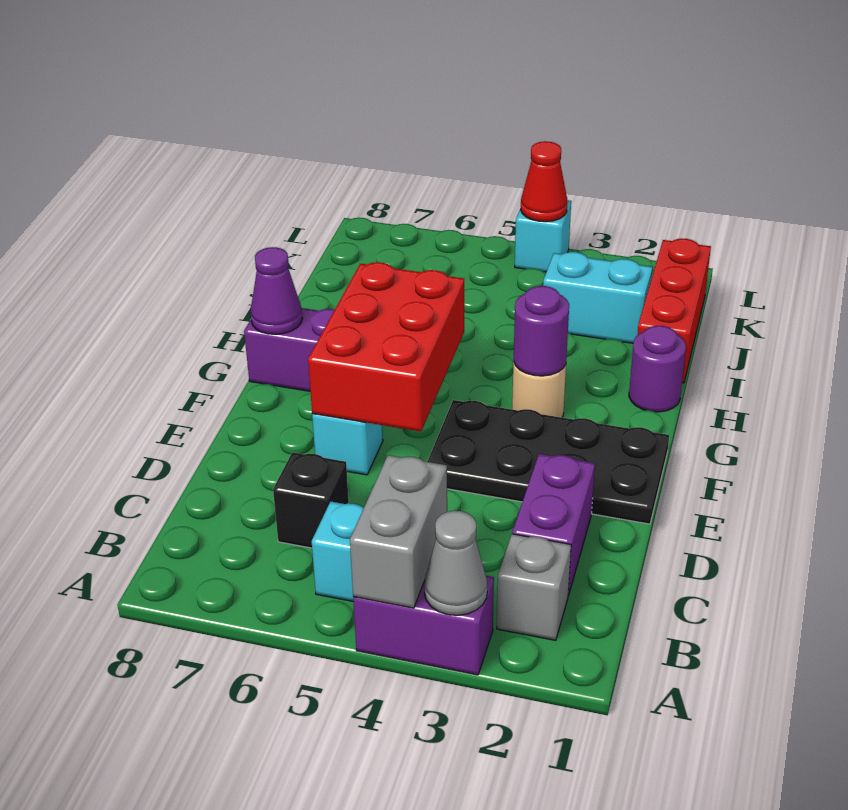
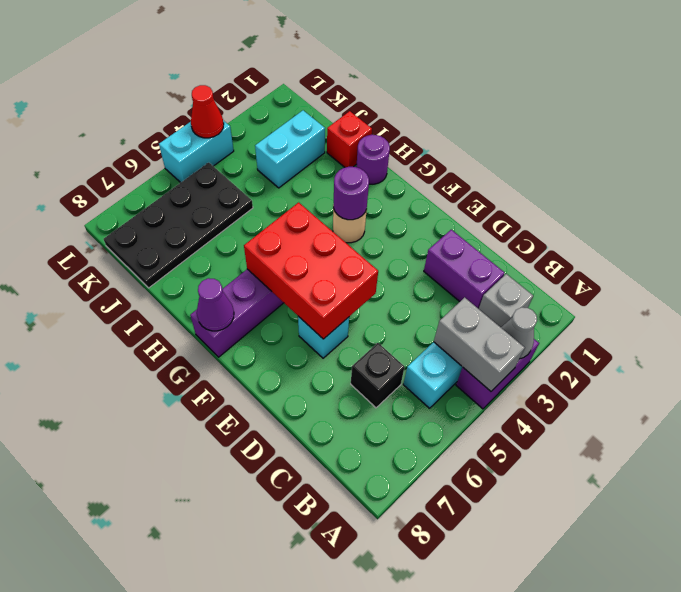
black plate E1:F4 level 1 -> black plate J5:K8 level 1
red brick I1:K1 level 1 -> red brick I1 level 1
cyan brick L4 level 1 -> cyan brick L4:L5 level 1

